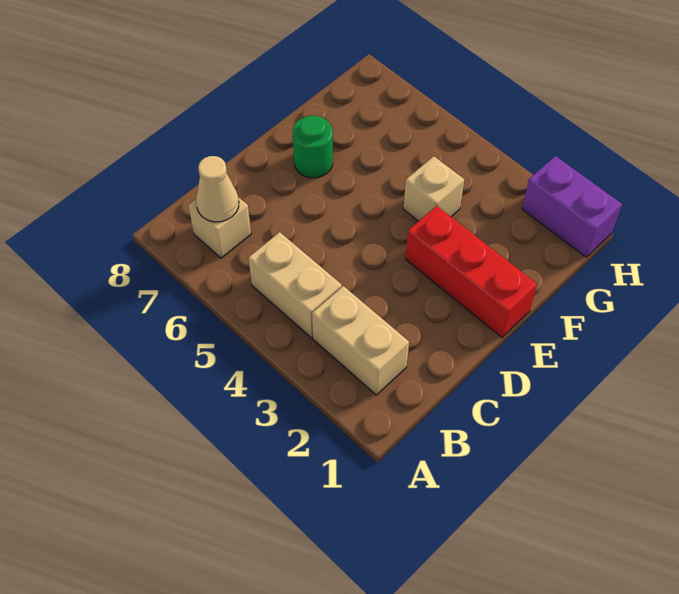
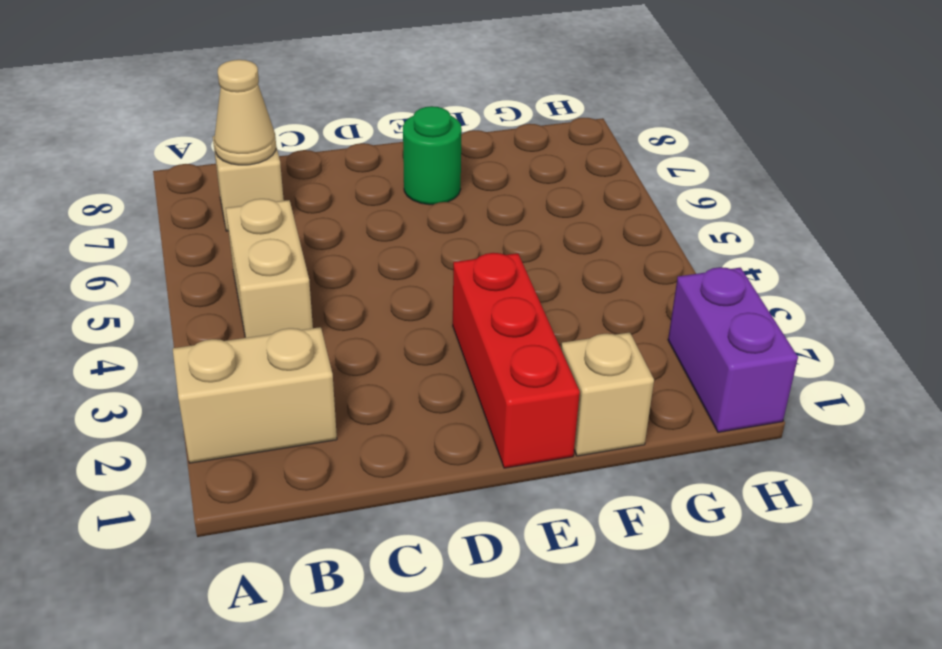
tan brick B2:B3 level 1 -> tan brick A2:B2 level 1
tan brick F4 level 1 -> tan brick F1 level 1

